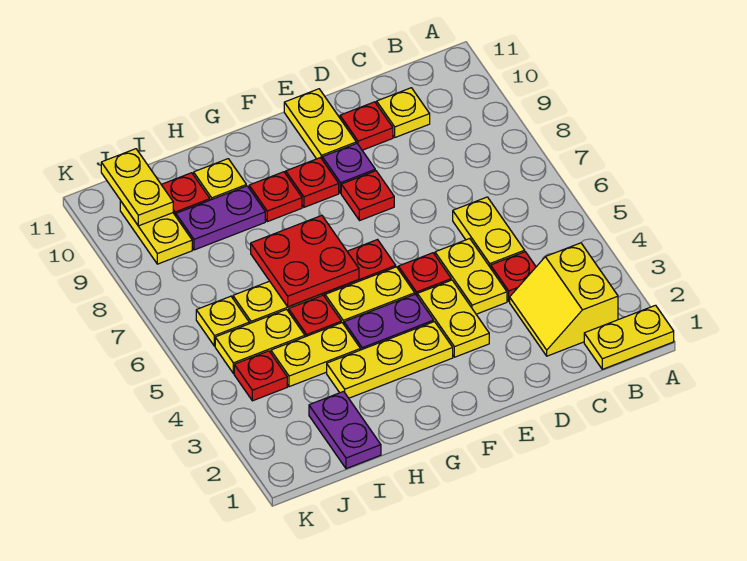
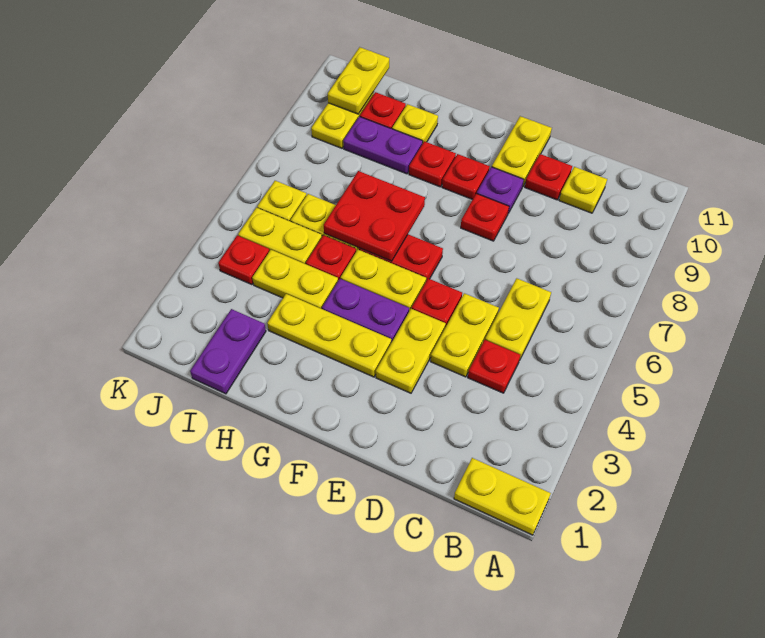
yellow slope B2:C3 level 1 top B -> none

